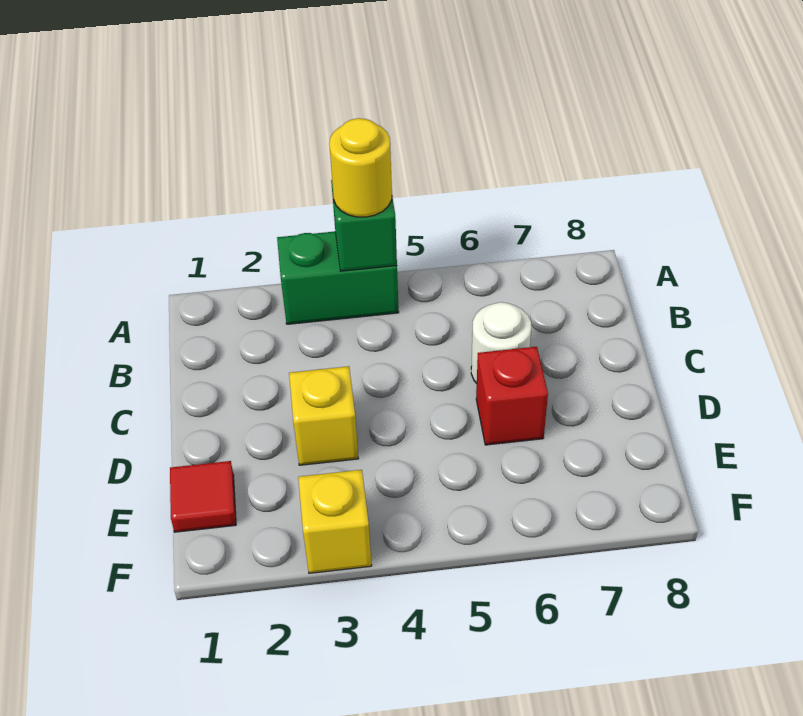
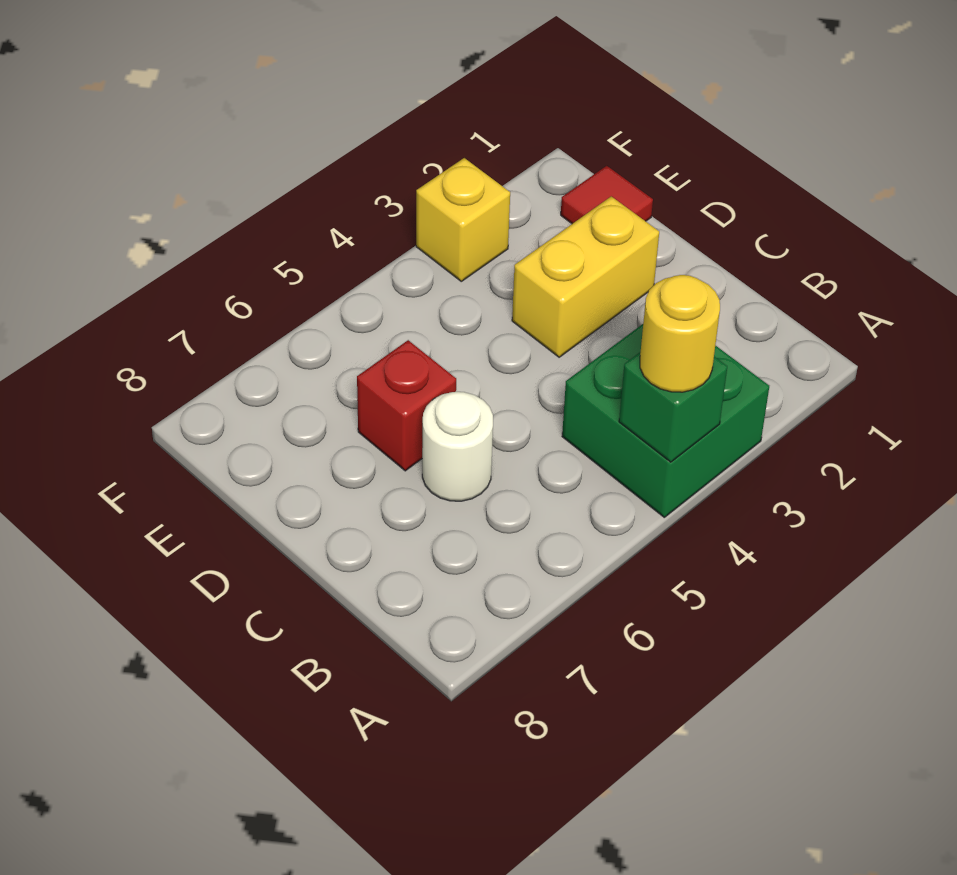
green brick A3:A4 level 1 -> green brick A3:B4 level 1
yellow brick D3 level 1 -> yellow brick D2:D3 level 1

